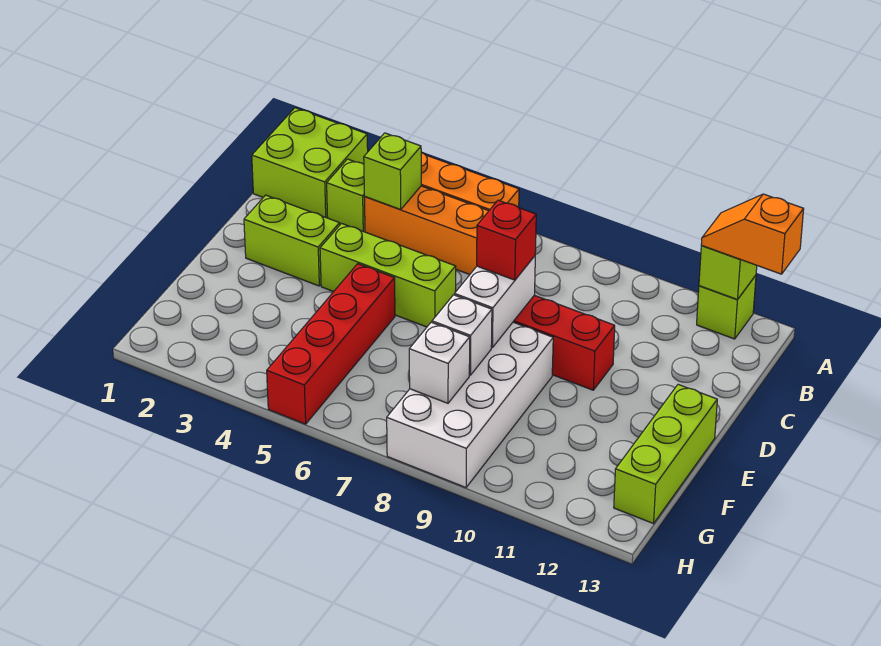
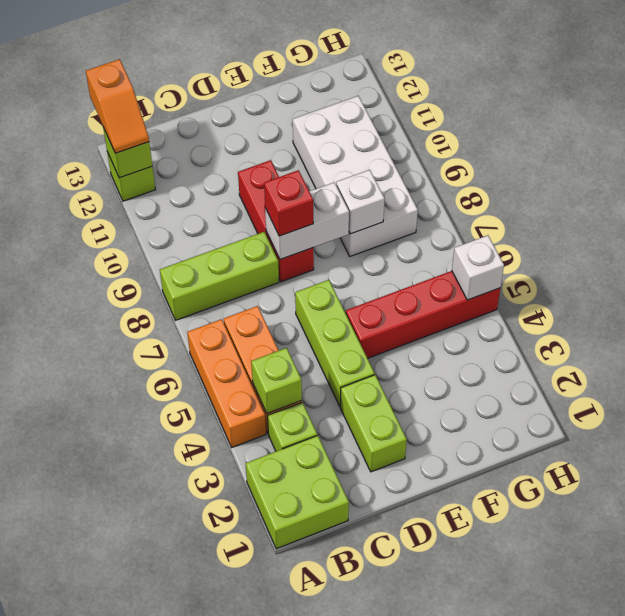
white brick E8:H9 level 1 -> white brick F8:G11 level 1
lime brick E13:G13 level 1 -> lime brick A8:C8 level 1
white brick G8 level 2 -> white brick H5 level 2

